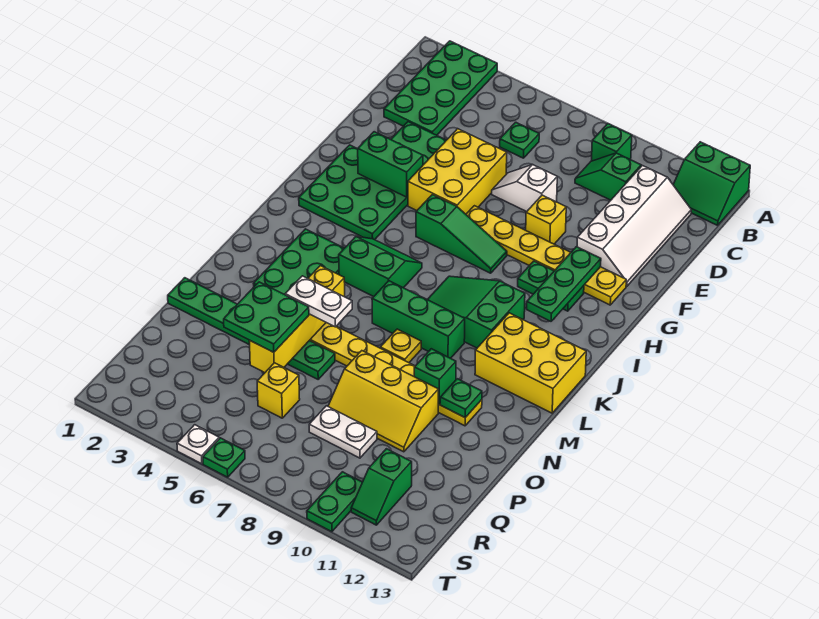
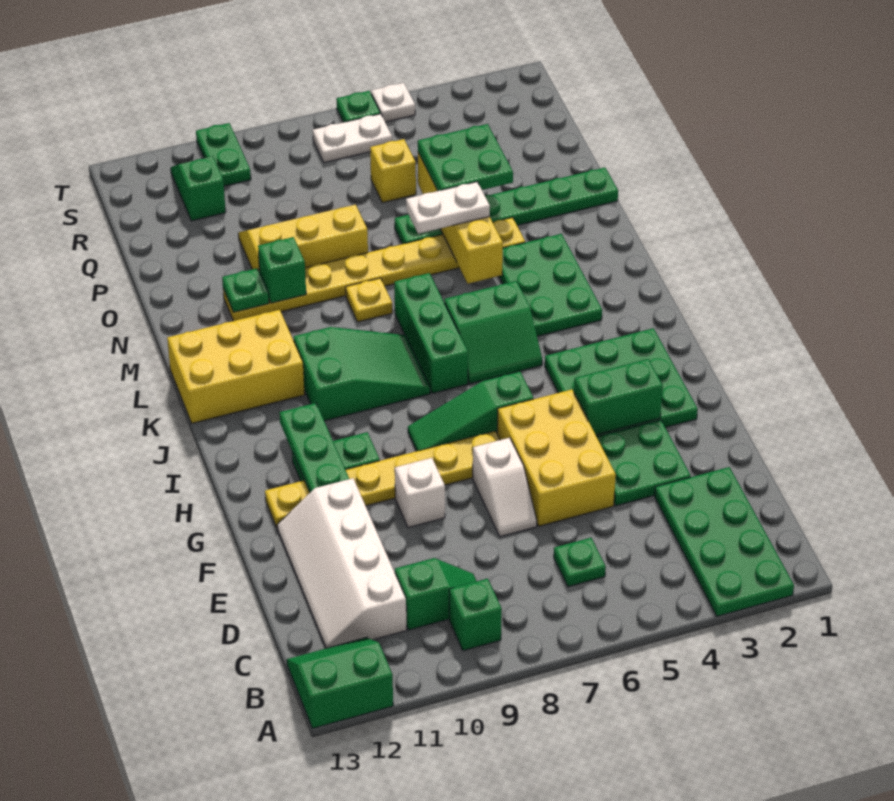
white slope E7:E8 level 1 top 8 -> white slope E7:F7 level 1 top F
yellow brick F9 level 1 -> white brick F9 level 1
green brick L7:L9 level 1 -> green brick J7:L7 level 1
white plate Q8:Q9 level 1 -> white plate S6:S7 level 1

